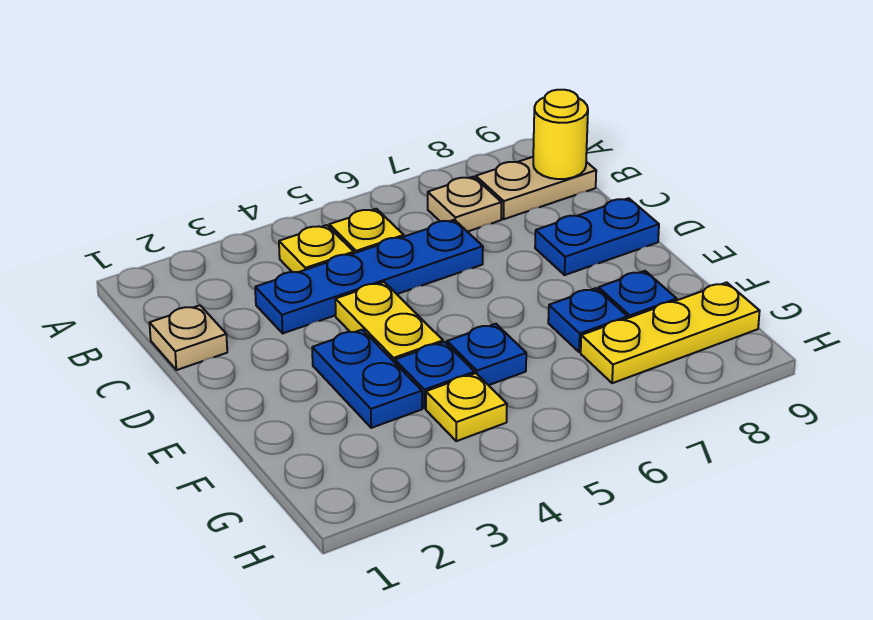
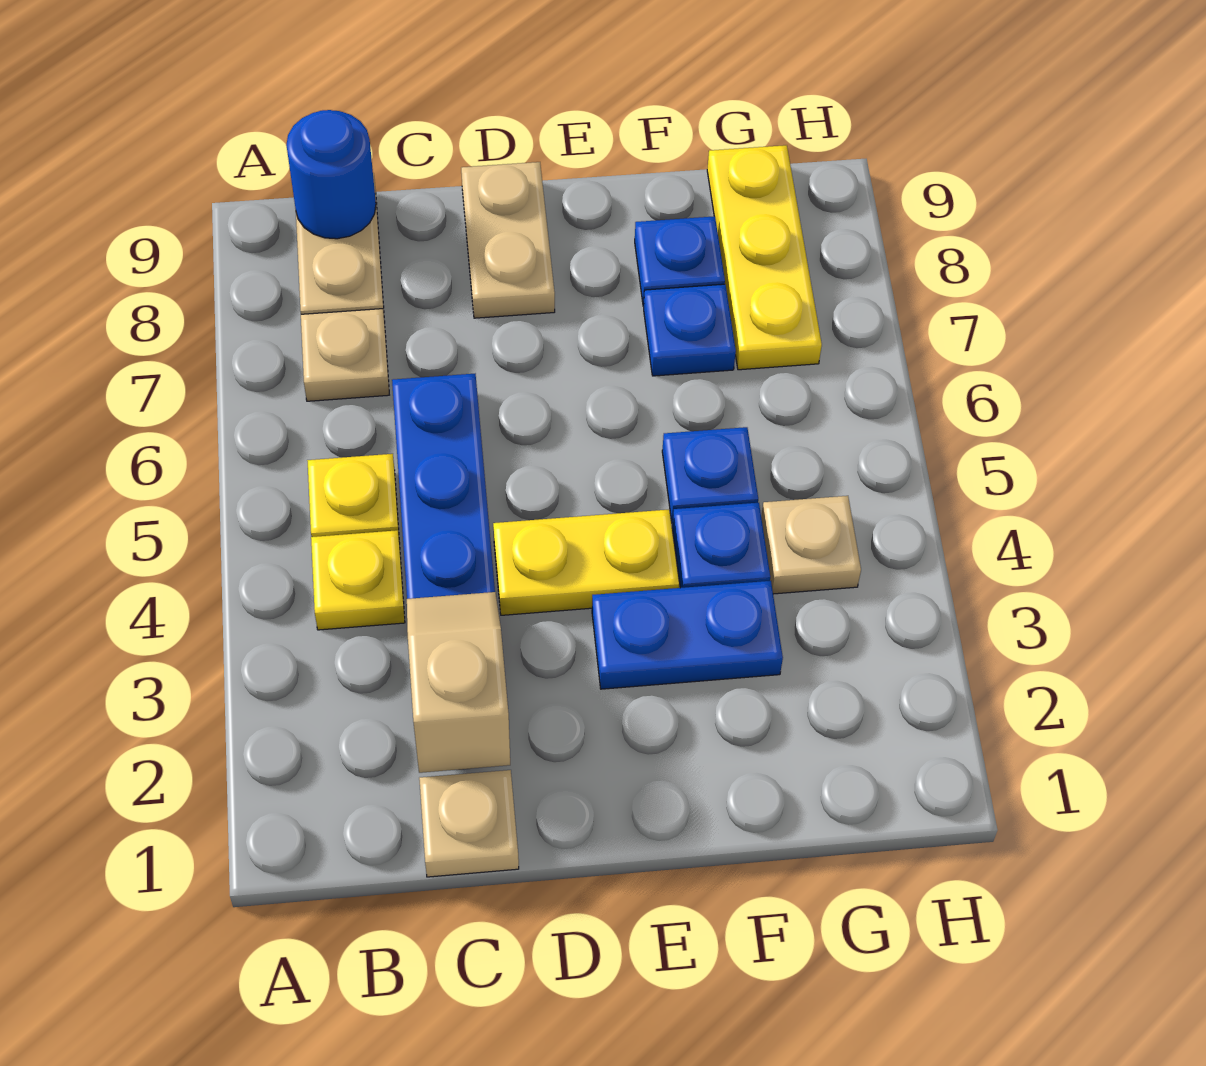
yellow round brick B9 level 2 -> blue round brick B9 level 2
none -> tan slope C2:C3 level 2 top 2
blue plate D8:D9 level 1 -> tan plate D8:D9 level 1
yellow plate G4 level 1 -> tan plate G4 level 1

